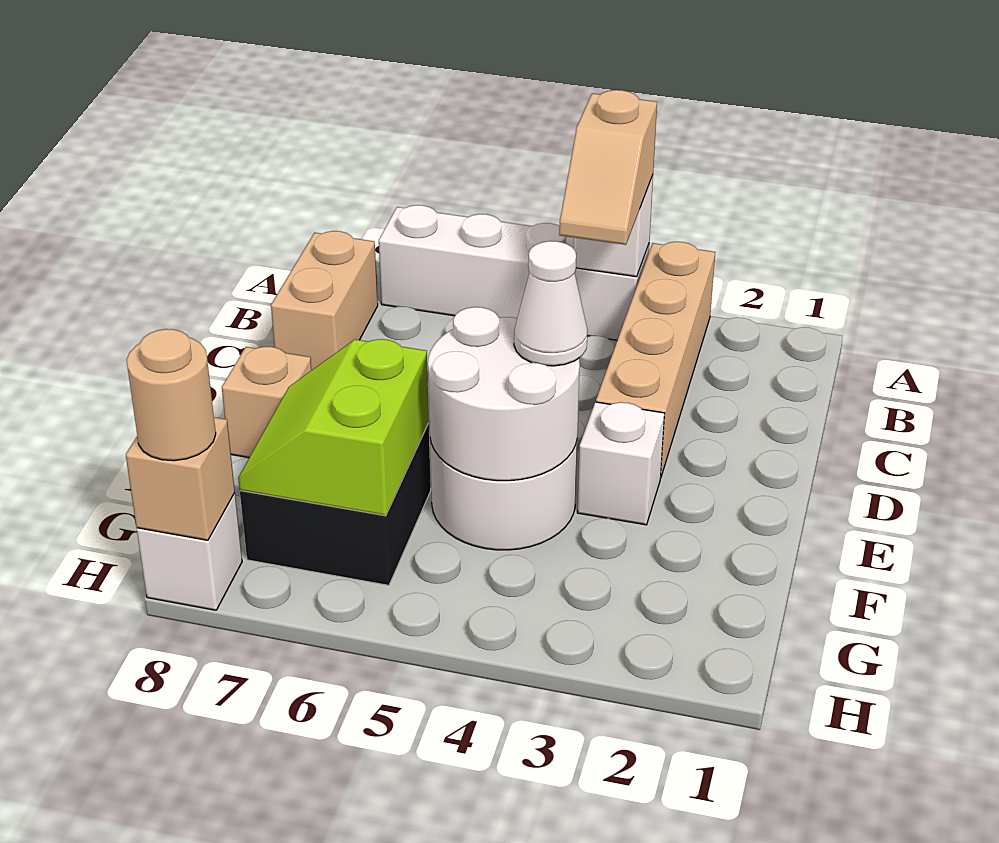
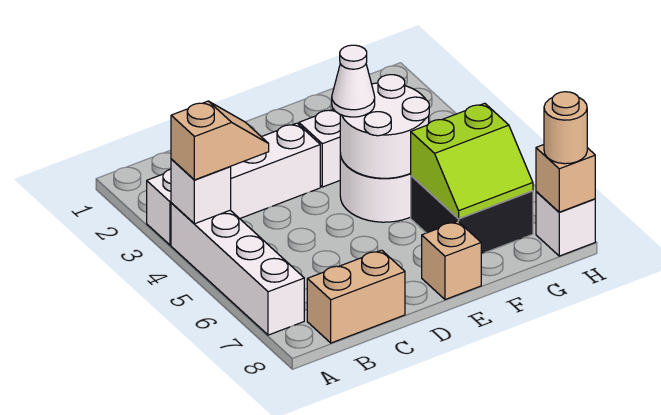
tan brick A3:D3 level 1 -> white brick A3:D3 level 1

